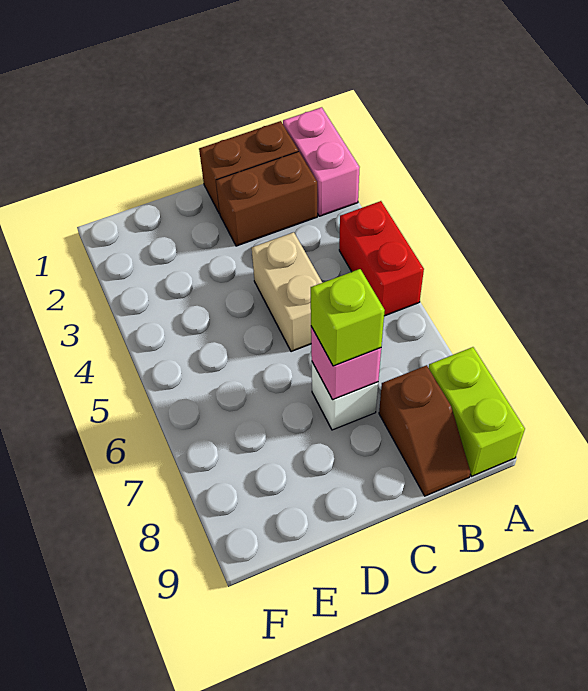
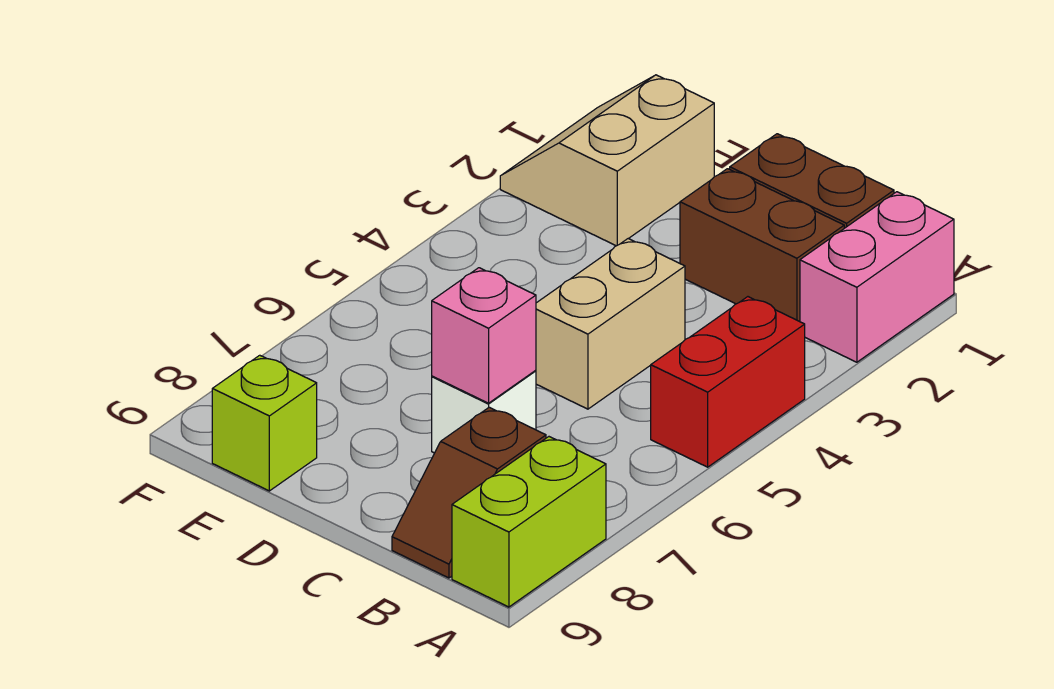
lime brick C7 level 3 -> lime brick E9 level 1
none -> tan slope E1:F2 level 1 top E

